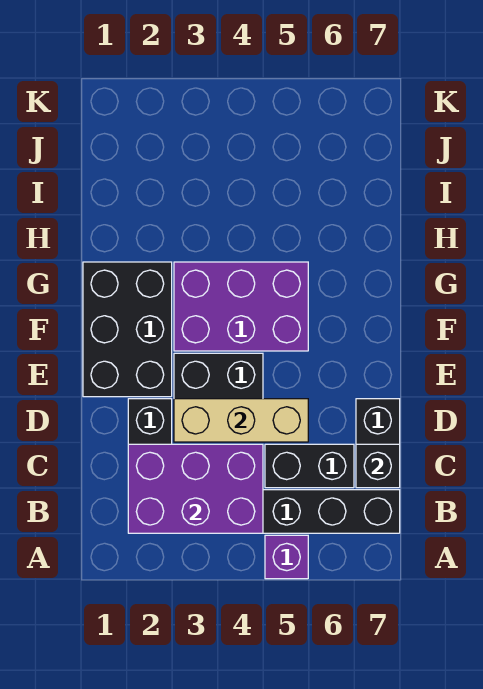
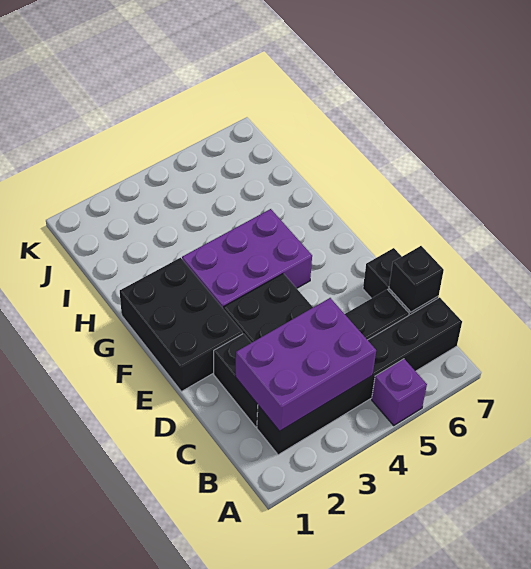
tan brick D3:D5 level 2 -> none

